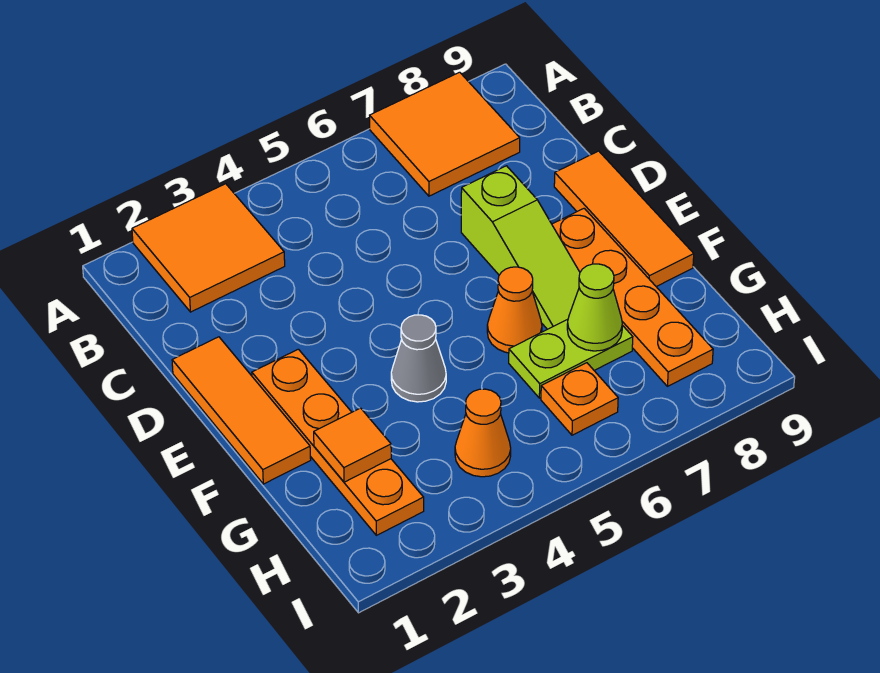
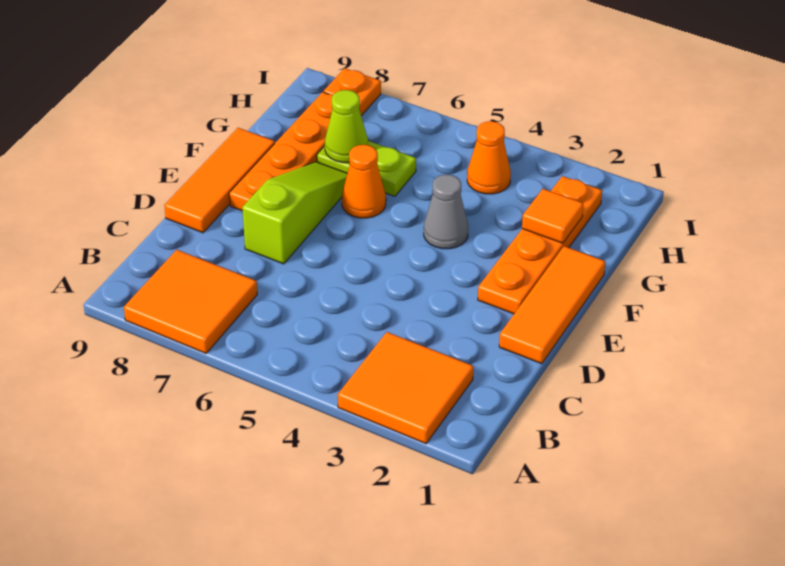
orange plate H6 level 1 -> orange plate I8 level 1

